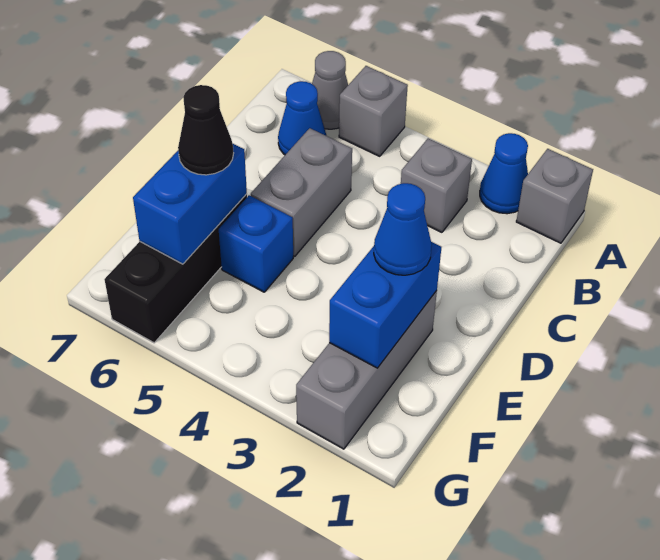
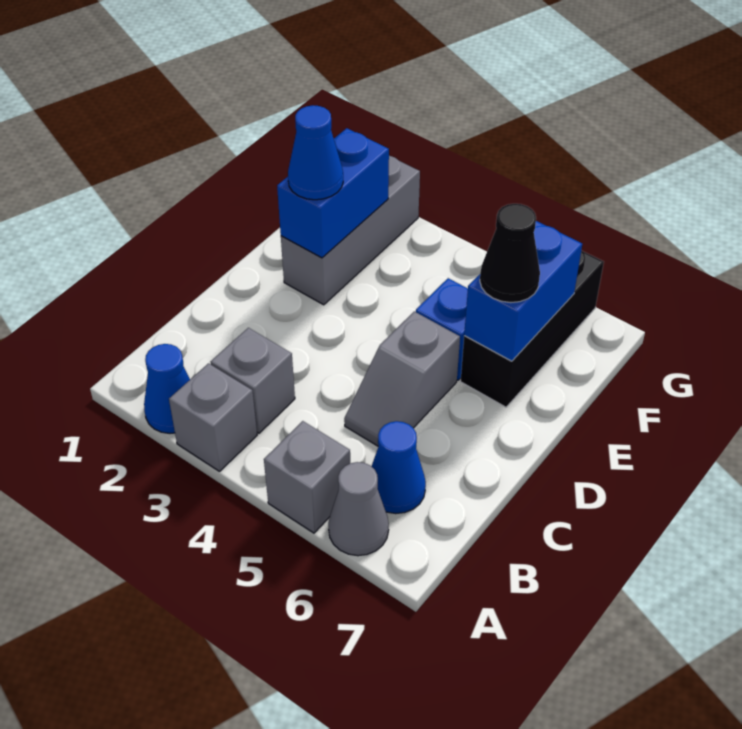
grey brick A1 level 1 -> grey brick A3 level 1
grey brick C5:D5 level 1 -> grey slope C5:D5 level 1 top D

